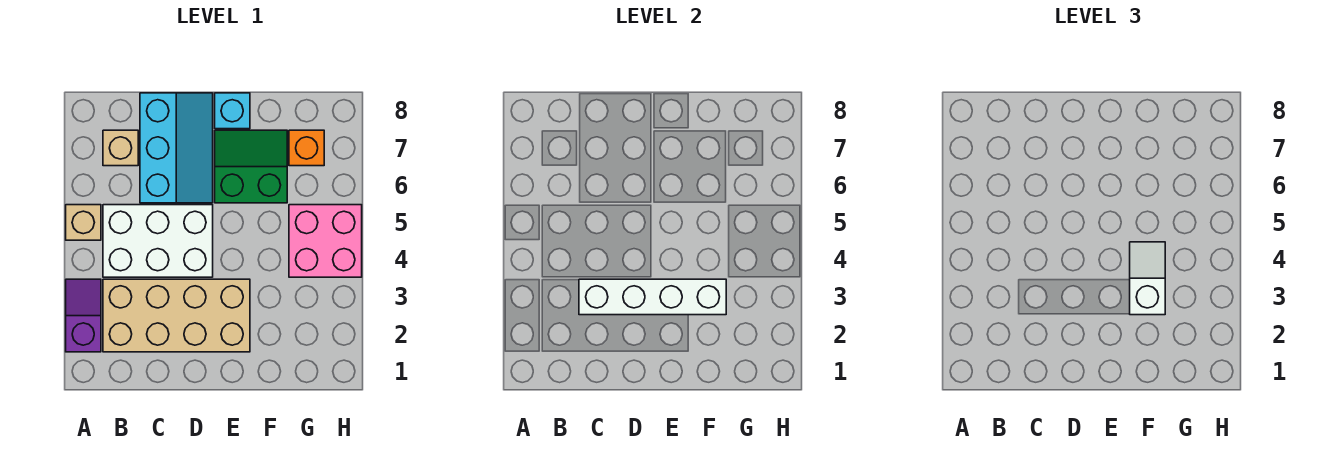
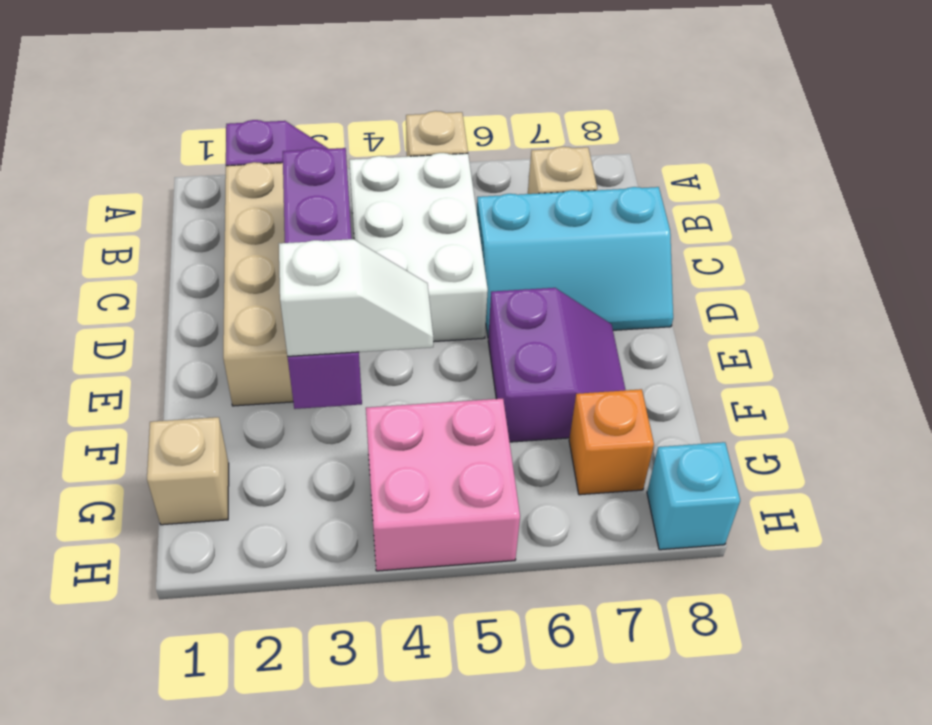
white brick C3:F3 level 2 -> purple brick C3:F3 level 2
green slope E6:F7 level 1 top 6 -> purple slope E6:F7 level 1 top 6
cyan brick E8 level 1 -> cyan brick H8 level 1
none -> tan brick G1 level 1

